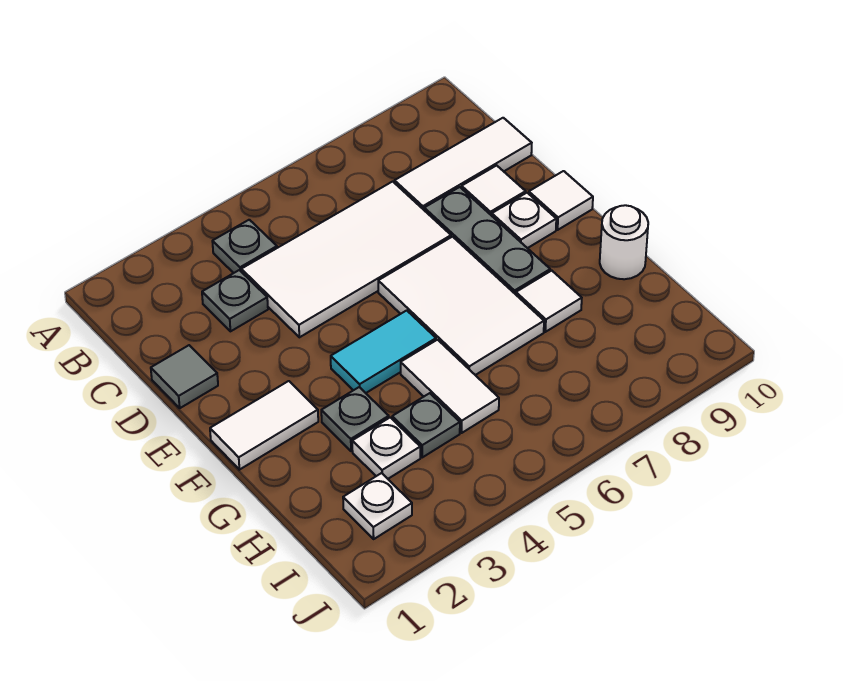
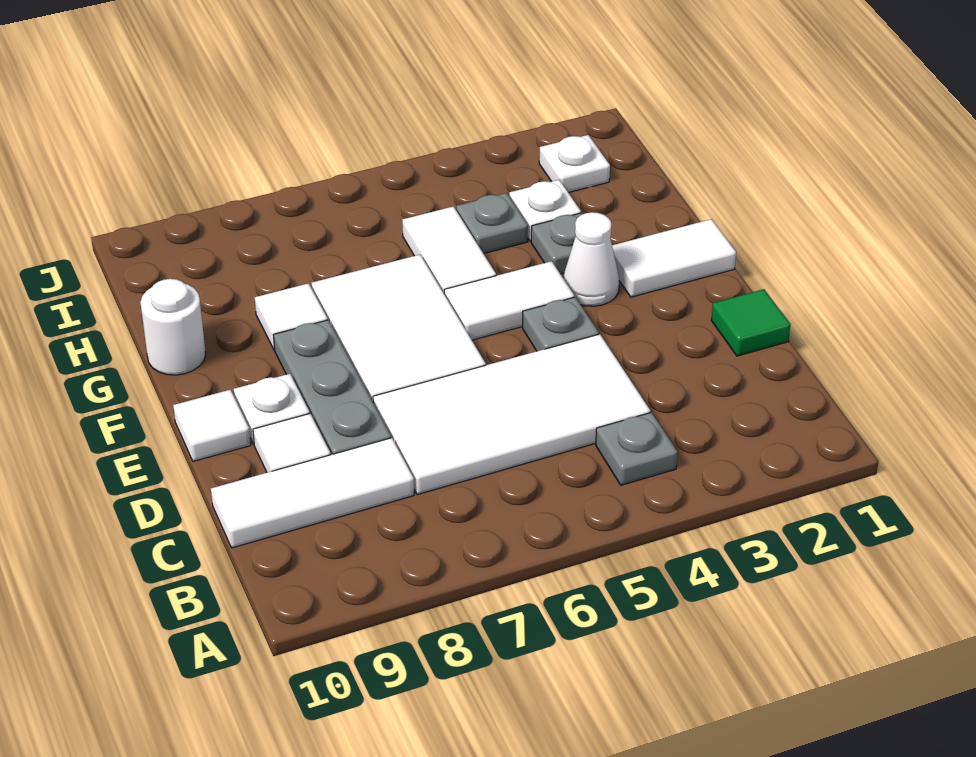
grey plate C3 level 1 -> grey plate E4 level 1
grey tile D1 level 1 -> green tile D1 level 1
none -> white cone F3 level 1
cyan tile F4:F5 level 1 -> white tile F4:F5 level 1

